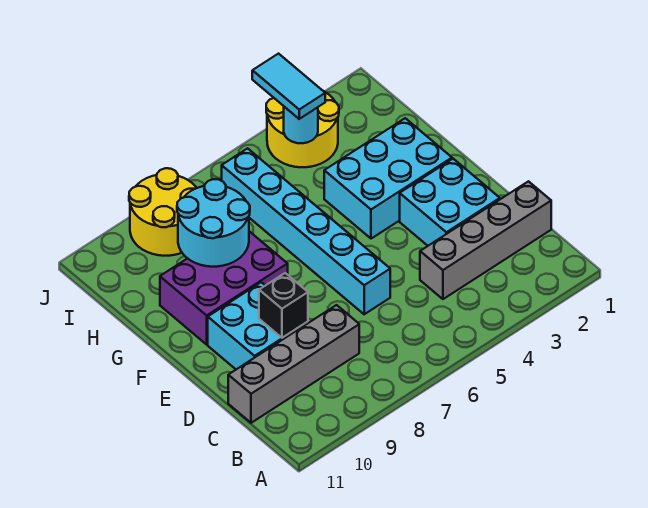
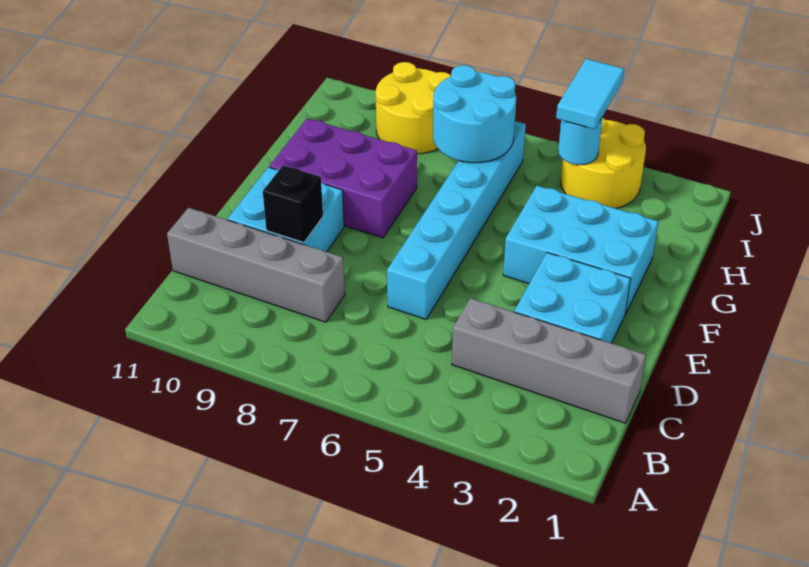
cyan round brick G8:H9 level 2 -> cyan round brick H6:I7 level 2

